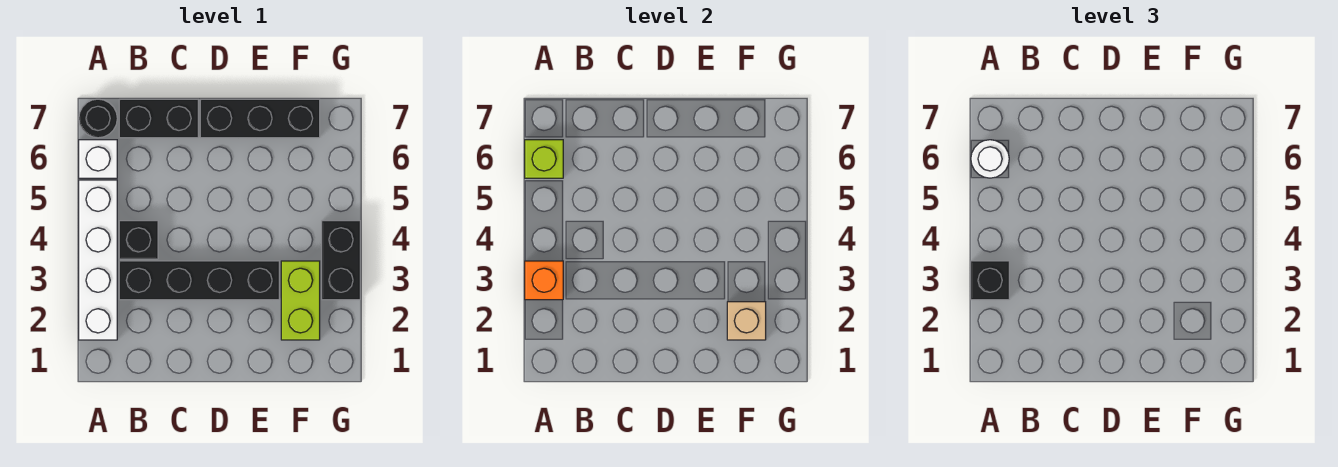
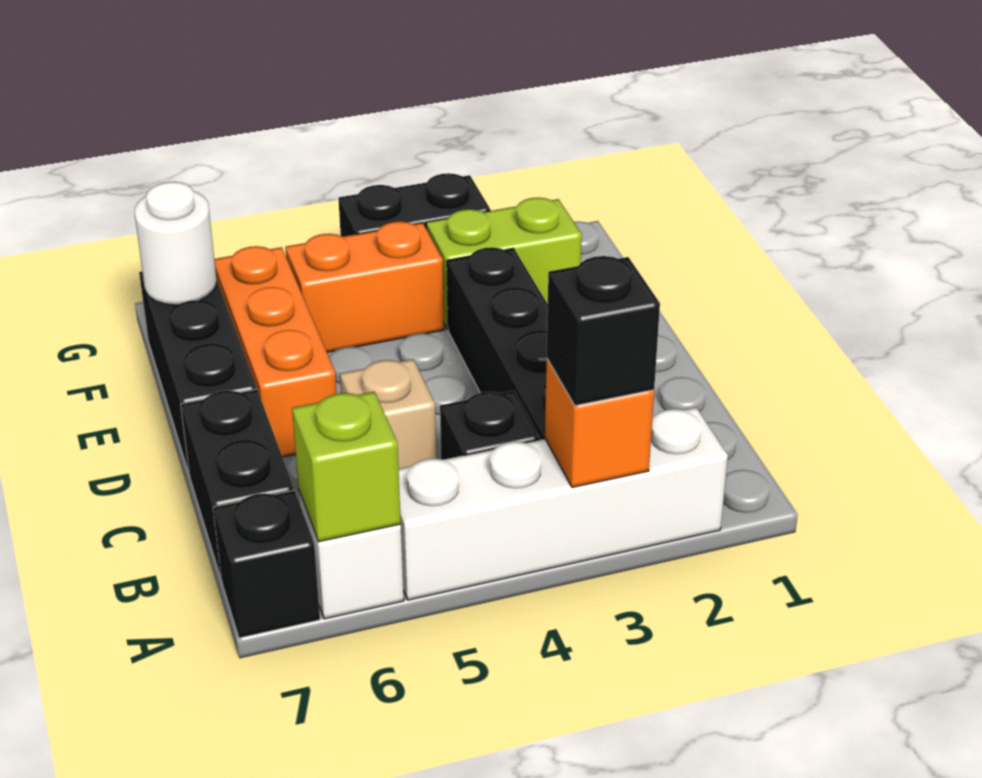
white round brick A6 level 3 -> white round brick F7 level 2
black round brick A7 level 1 -> black brick A7 level 1
none -> orange brick D6:F6 level 1
tan brick F2 level 2 -> tan brick C5 level 1
none -> orange brick F4:F5 level 1

